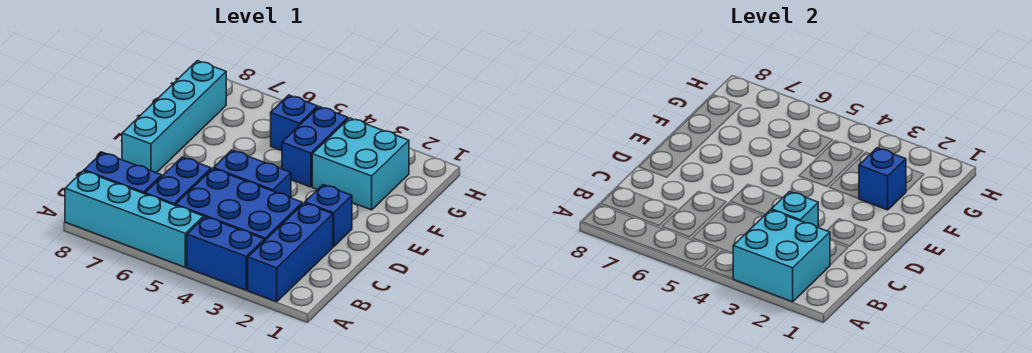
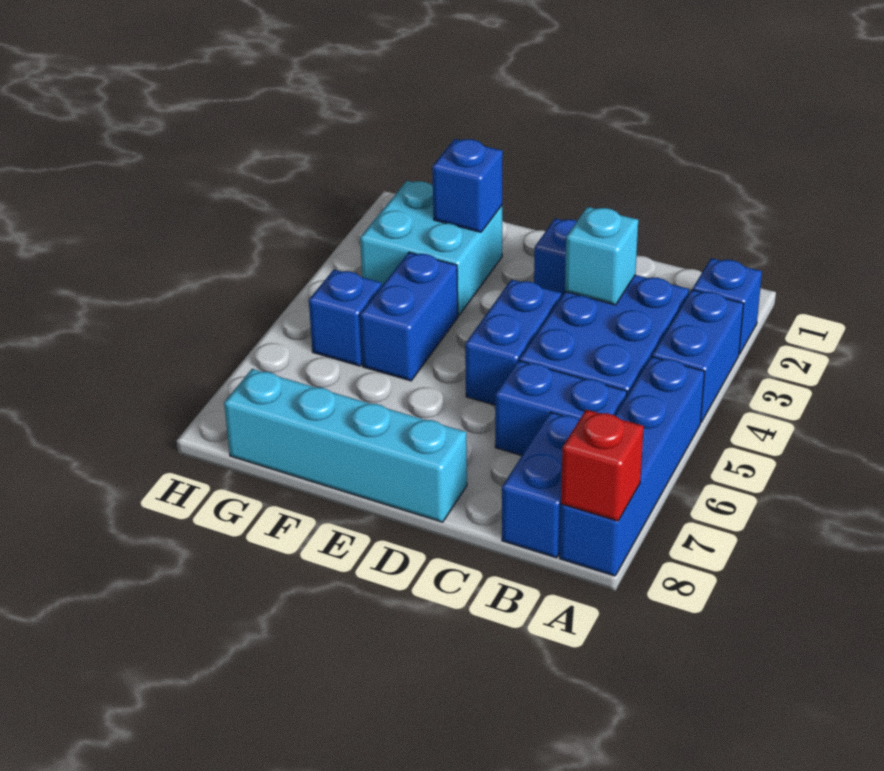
blue brick A2:C2 level 1 -> blue brick A2 level 1
cyan brick A2:B3 level 2 -> none
cyan brick A5:A8 level 1 -> blue brick A5:A8 level 1
none -> red brick A8 level 2
blue brick F4:G4 level 1 -> blue brick F4:F5 level 1

